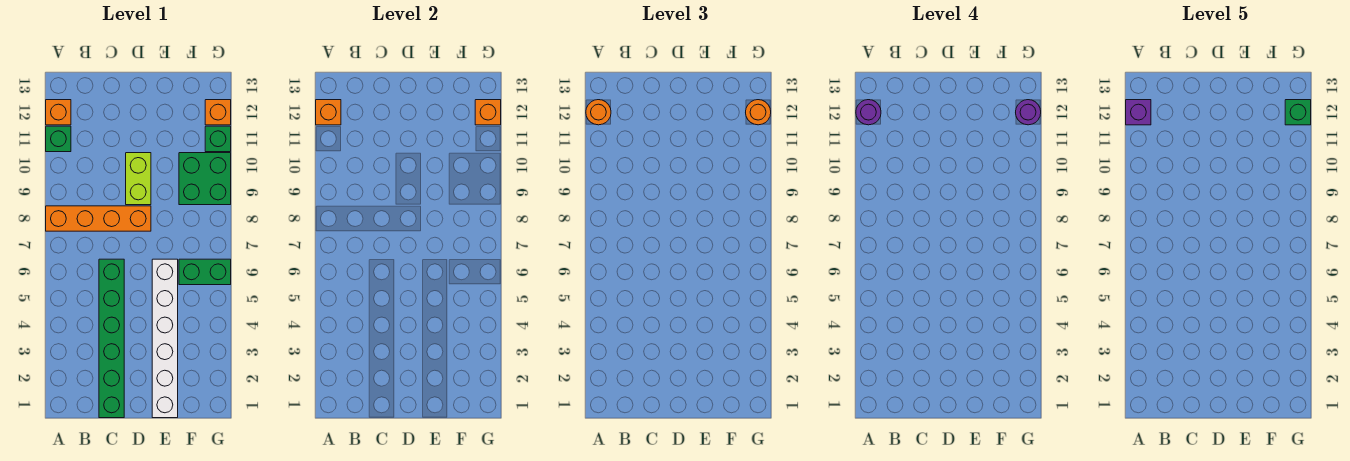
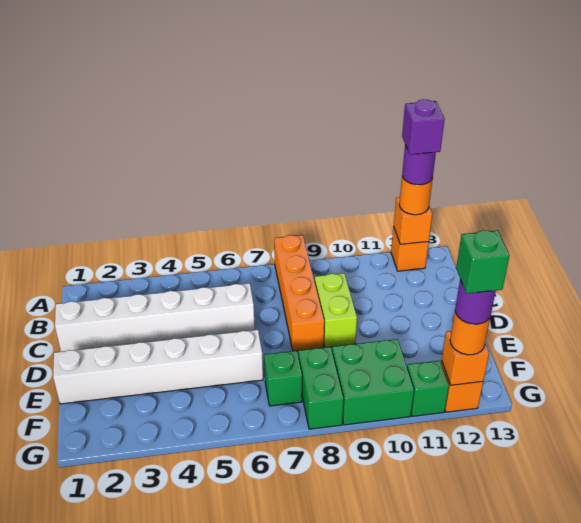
green brick A11 level 1 -> green brick F7 level 1
green brick C1:C6 level 1 -> white brick C1:C6 level 1
lime brick D9:D10 level 1 -> lime brick C9:D9 level 1
green brick F6:G6 level 1 -> green brick F8:G8 level 1

